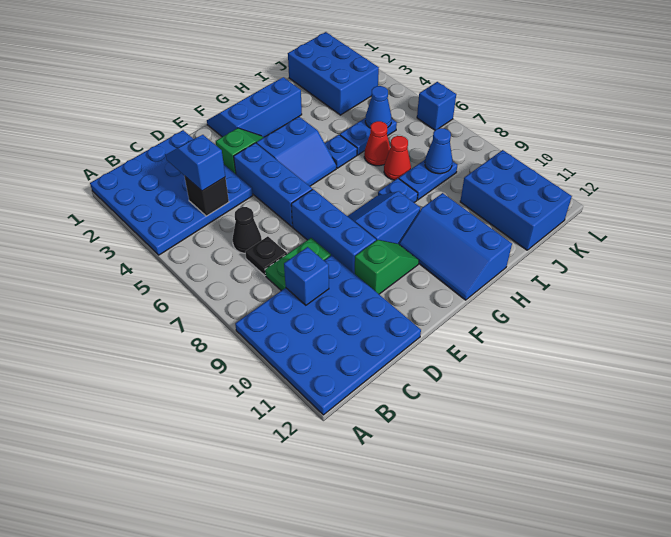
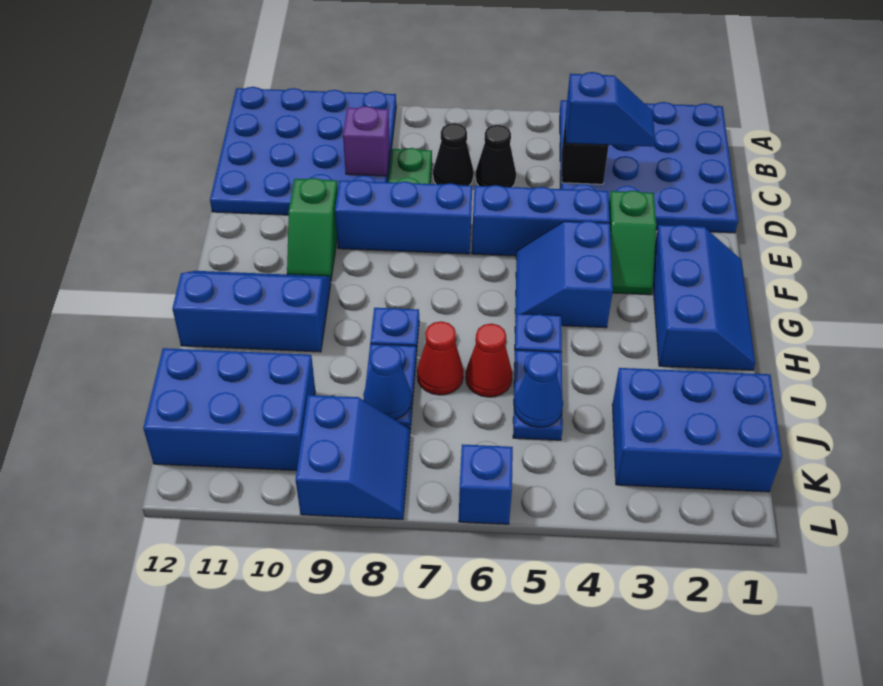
black plate C7 level 1 -> black cone C7 level 1
blue brick C9 level 2 -> purple brick C9 level 2
blue slope F8:G9 level 1 top 9 -> blue slope K8:L9 level 1 top 9

